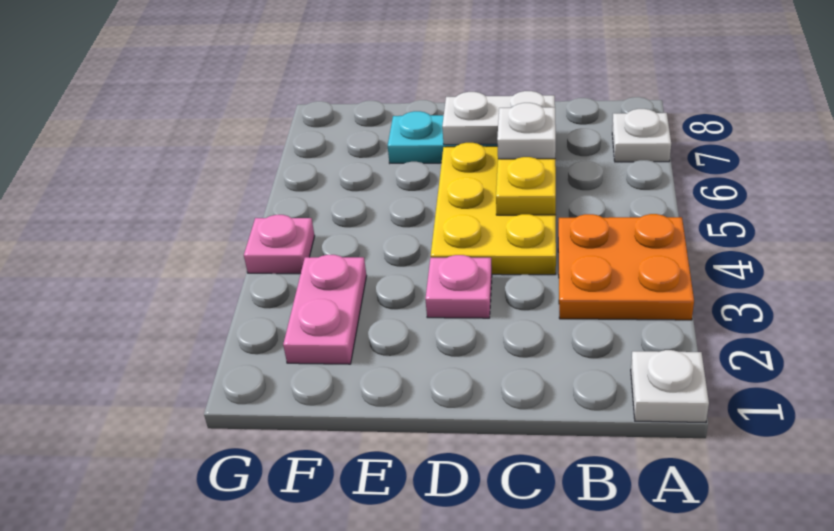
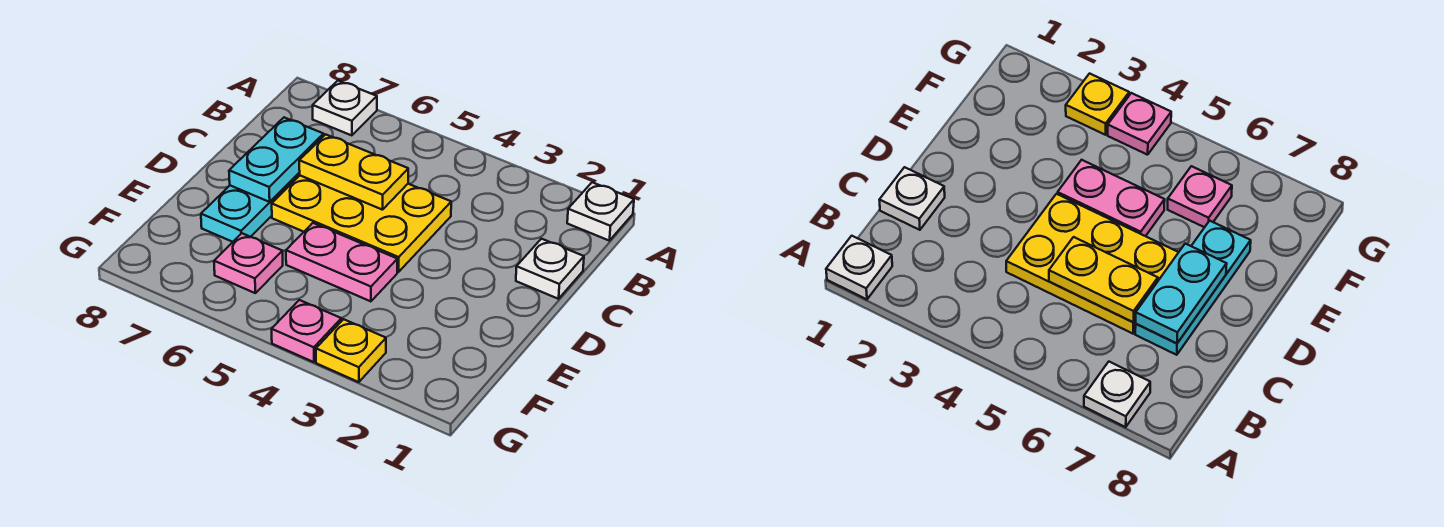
orange plate A3:B4 level 1 -> none
white plate C6 level 3 -> white plate C1 level 1
white plate C7:D7 level 2 -> cyan plate C7:D7 level 2
pink plate D3 level 1 -> pink plate F6 level 1
pink plate F2:F3 level 1 -> pink plate E4:E5 level 1
none -> yellow plate G3 level 1

